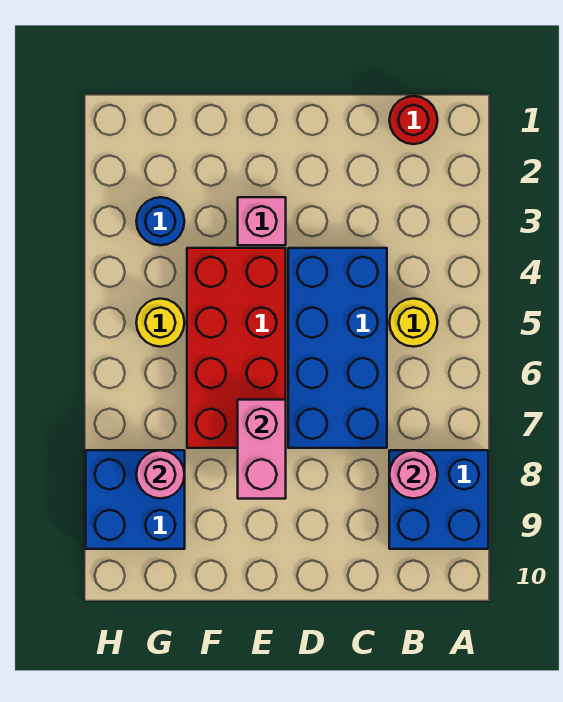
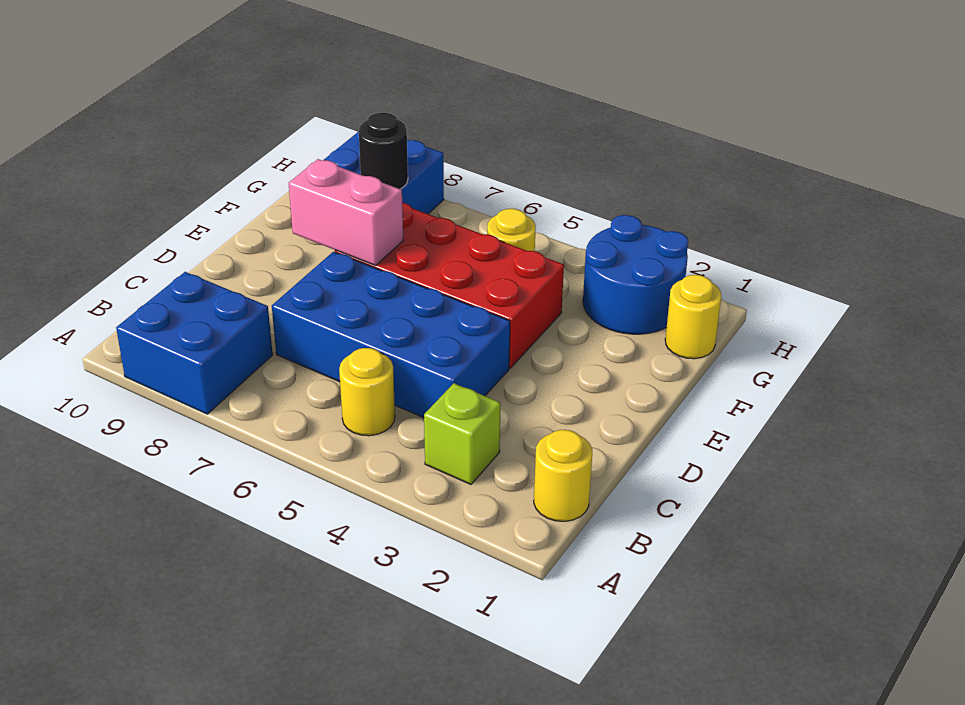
red round brick B1 level 1 -> yellow round brick B1 level 1
none -> lime brick B3 level 1
pink round brick B8 level 2 -> none
pink brick E3 level 1 -> none
none -> yellow round brick G1 level 1
blue round brick G3 level 1 -> blue round brick G2:H3 level 1
pink round brick G8 level 2 -> black round brick G8 level 2

